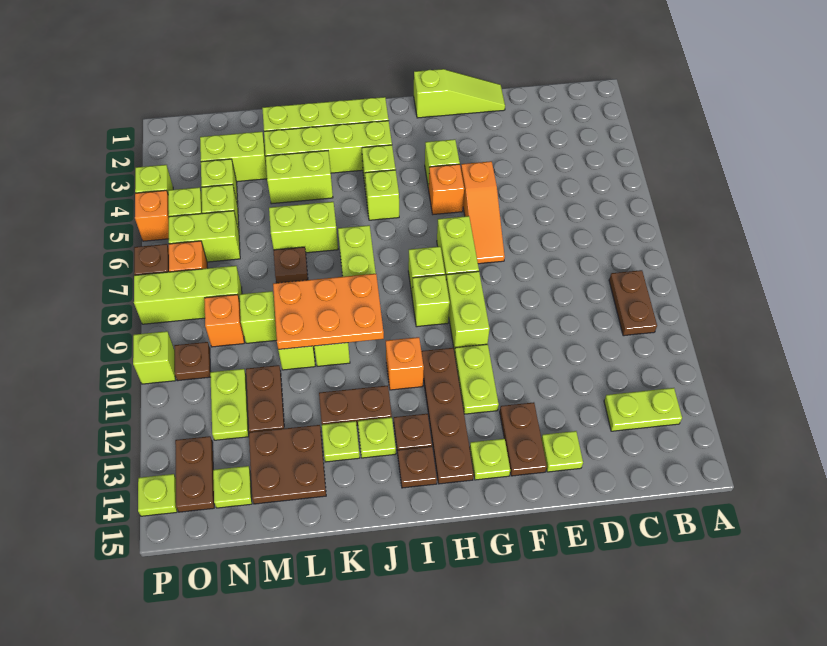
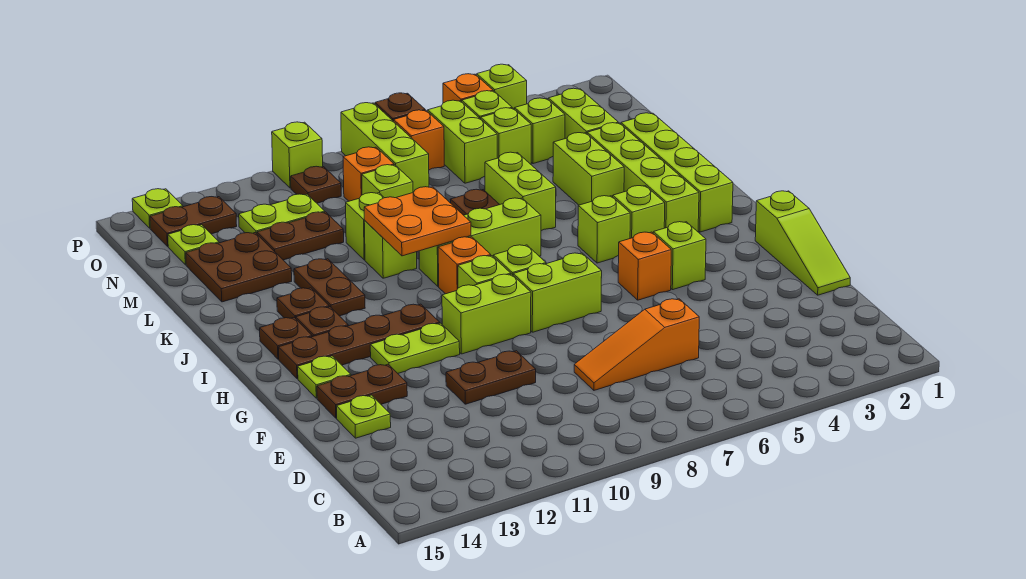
brown plate B9:B10 level 1 -> brown plate E10:E11 level 1
lime plate B13:C13 level 1 -> none
orange slope F5:F7 level 1 top 5 -> orange slope D6:D8 level 1 top 6
orange brick I11 level 1 -> orange brick I9 level 1
orange plate J9:L10 level 2 -> orange plate J9:K10 level 2
lime plate J13 level 1 -> brown plate J13 level 1
lime plate K13 level 1 -> none

